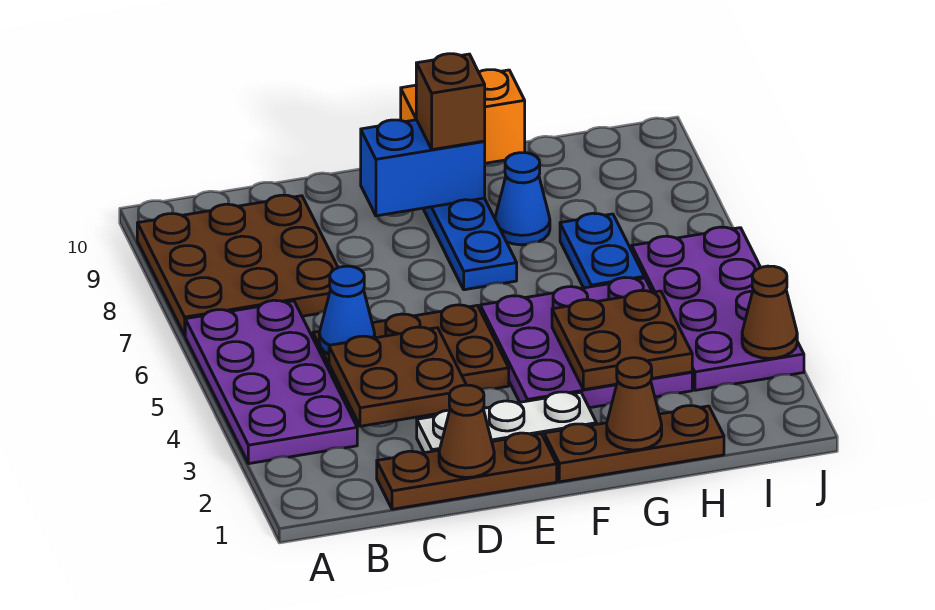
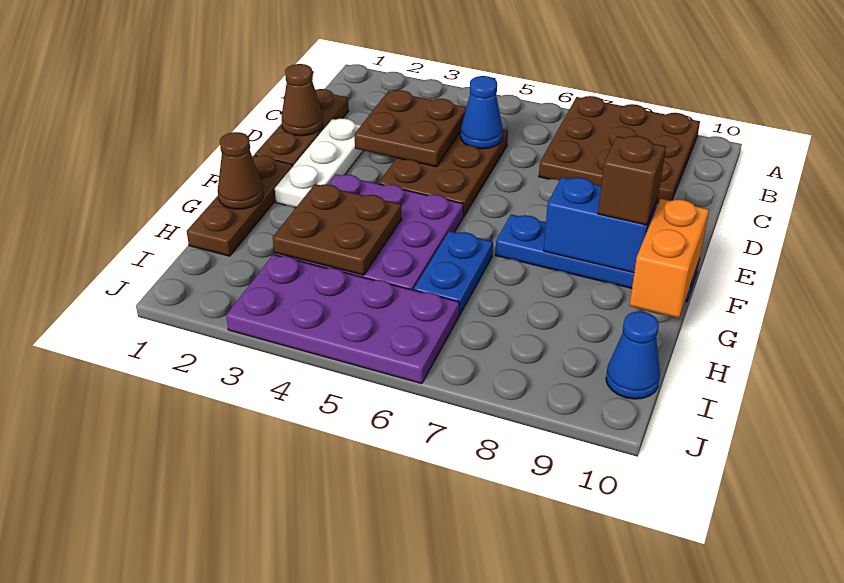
purple plate A3:B6 level 1 -> none
blue brick E9:F9 level 2 -> blue brick F8:F9 level 2
blue cone G8 level 1 -> blue cone I10 level 1
blue plate H6:H7 level 1 -> blue plate G6:H6 level 1
brown cone J3 level 2 -> none

